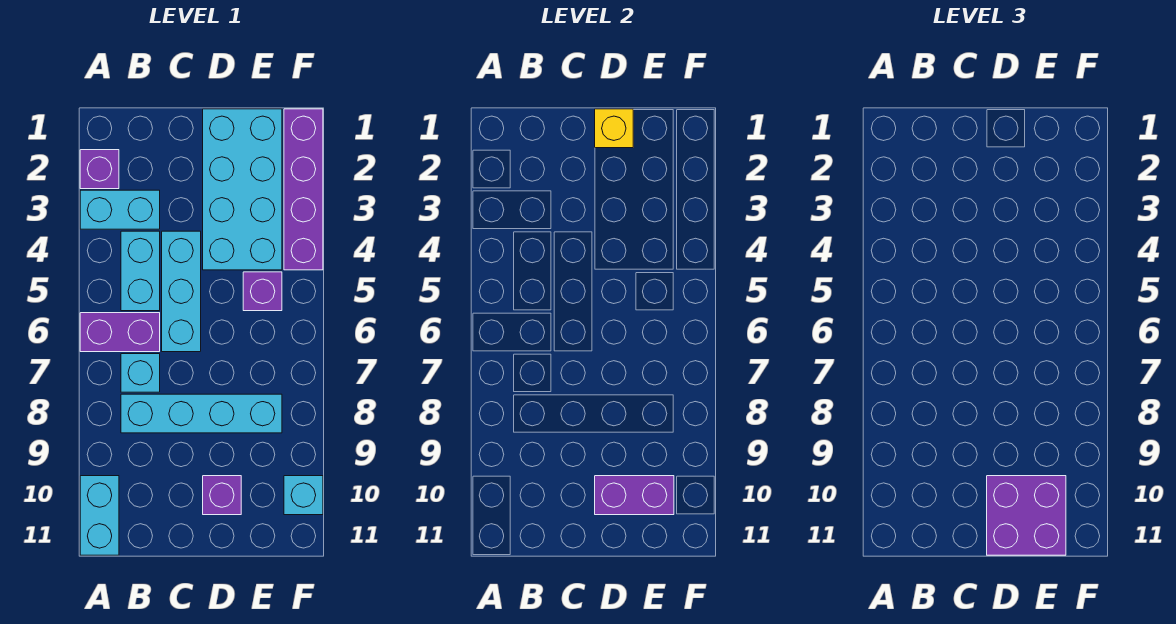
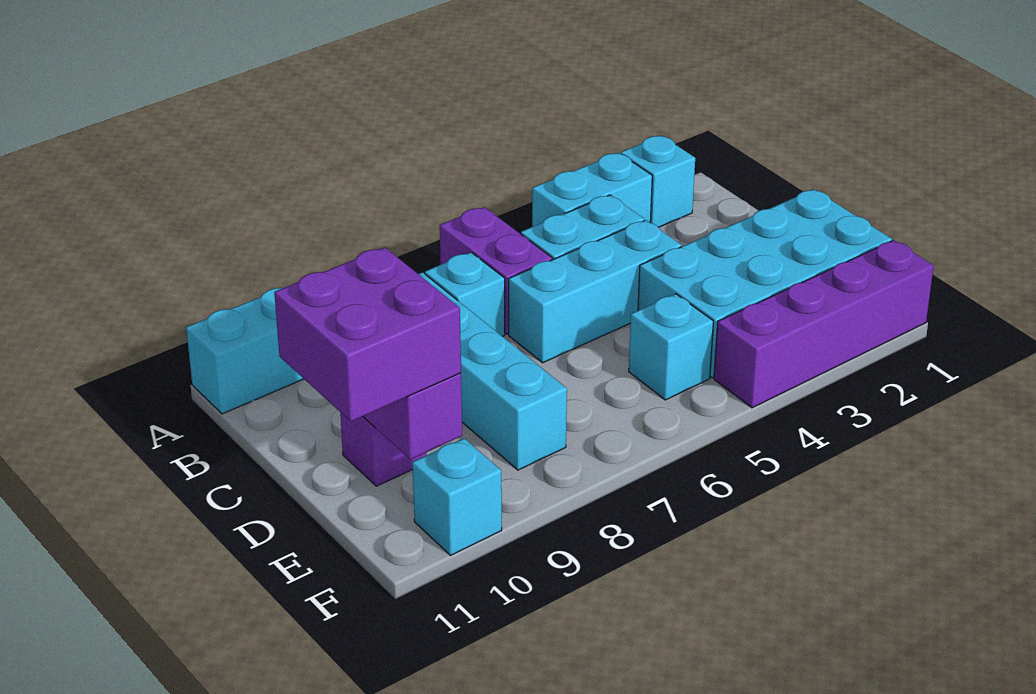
purple brick A2 level 1 -> cyan brick A2 level 1
cyan brick A3:B3 level 1 -> cyan brick A3:A4 level 1
yellow brick D1 level 2 -> none
purple brick E5 level 1 -> cyan brick E5 level 1

